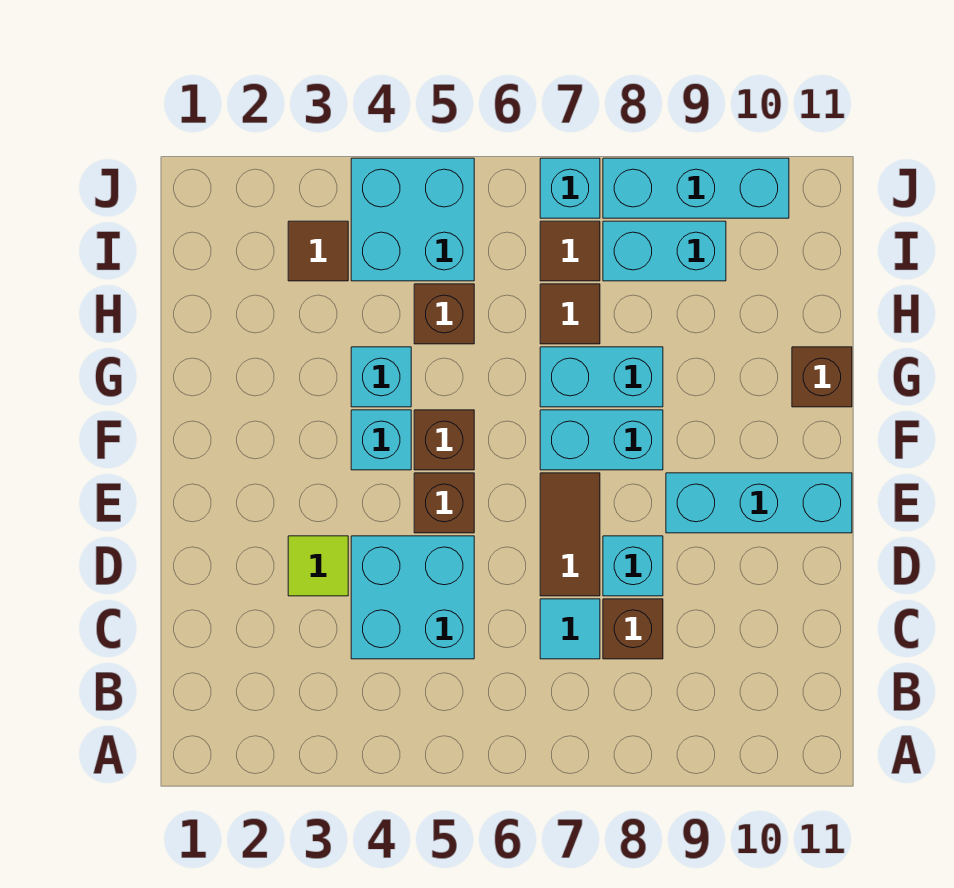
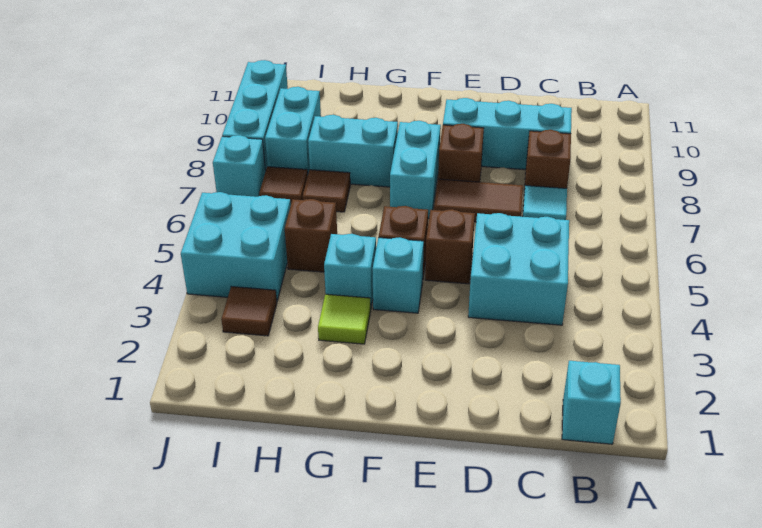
lime tile D3 level 1 -> lime tile G3 level 1
cyan brick D8 level 1 -> cyan brick B1 level 1
cyan brick E9:E11 level 1 -> cyan brick C9:E9 level 1
cyan brick G7:G8 level 1 -> cyan brick G8:H8 level 1
brown brick G11 level 1 -> brown brick E8 level 1

